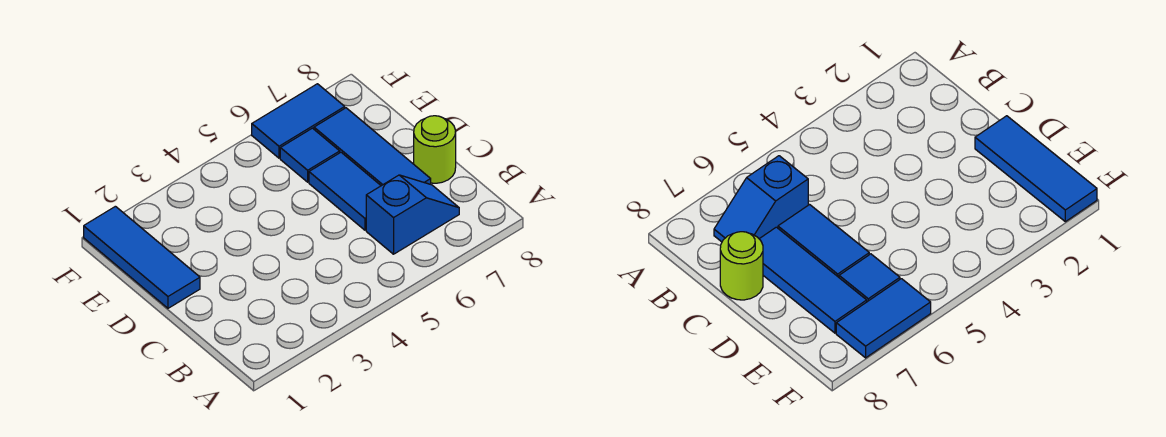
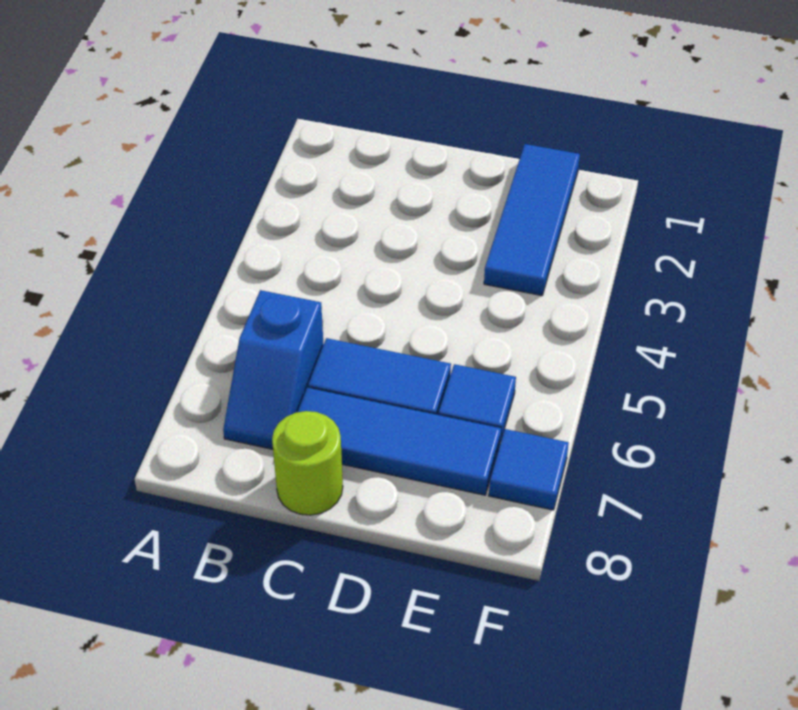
blue tile D1:F1 level 1 -> blue tile E1:E3 level 1
blue tile F6:F7 level 1 -> blue tile F7 level 1

